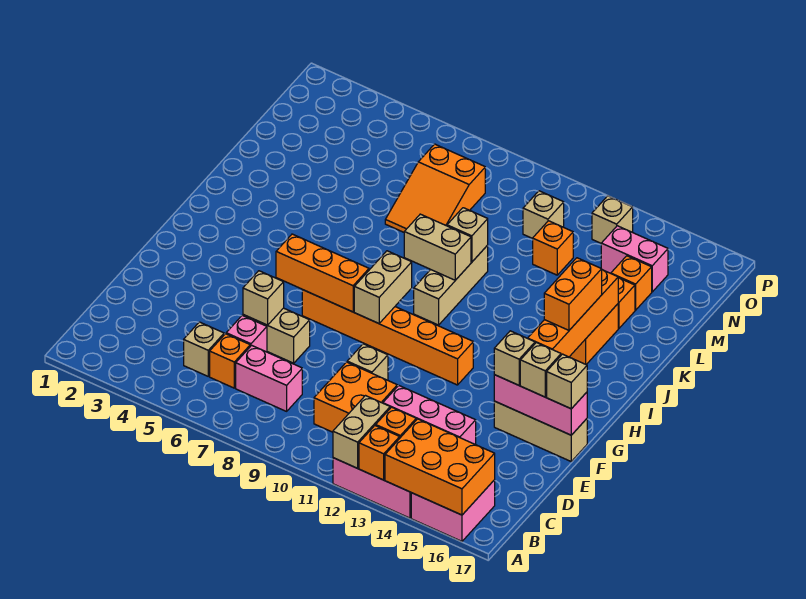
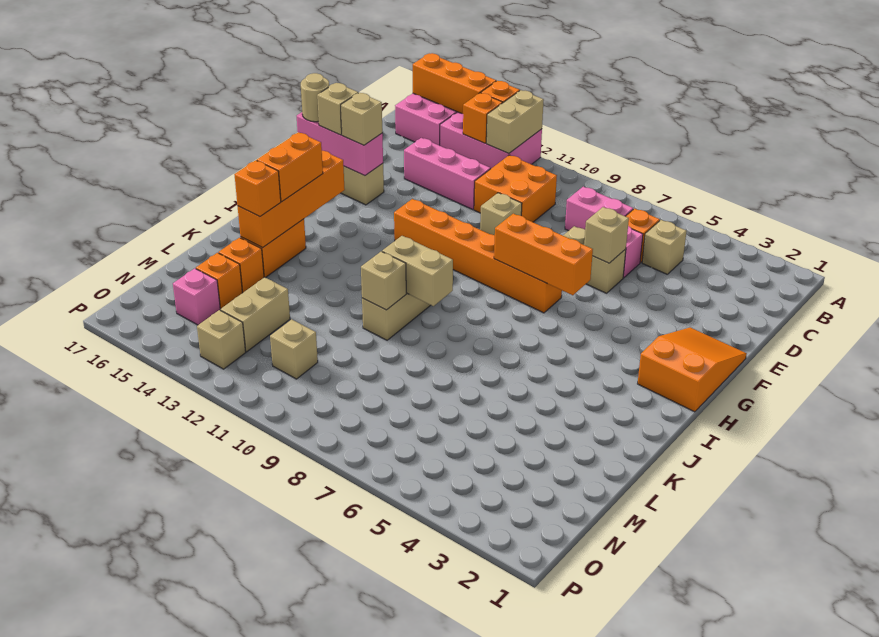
orange brick A14:B16 level 2 -> orange brick A14:A16 level 2
tan brick F17 level 3 -> tan round brick F17 level 3
tan brick G9:H9 level 2 -> tan brick M13:N13 level 1
orange slope L7:N8 level 1 top N -> orange slope F1:H2 level 1 top H
orange brick M12 level 1 -> orange brick K15 level 3
pink brick N14:N15 level 1 -> pink brick N15 level 1

